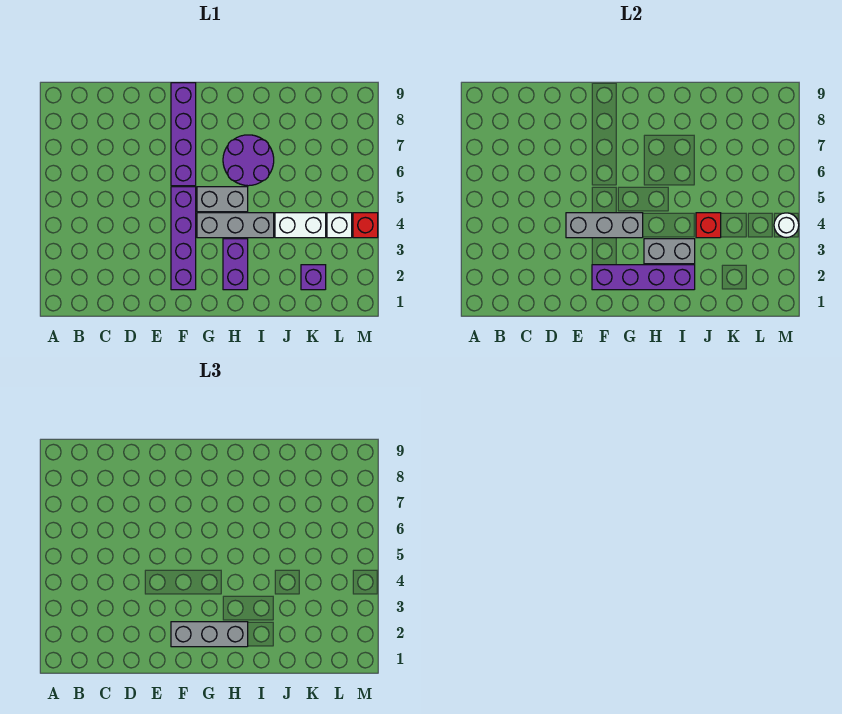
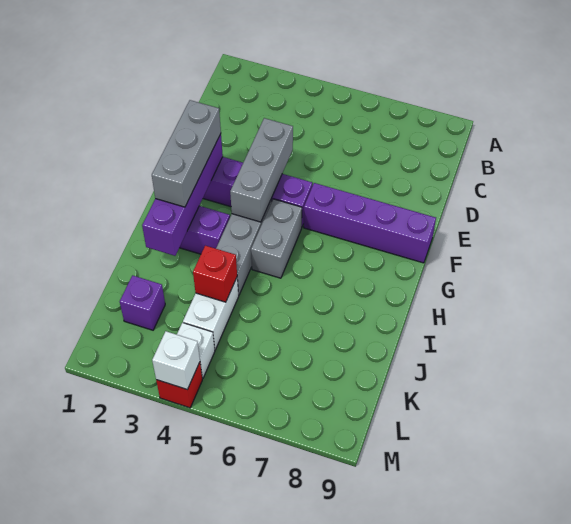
grey brick H3:I3 level 2 -> none
purple round brick H6:I7 level 1 -> none
white round brick M4 level 2 -> white brick M4 level 2

